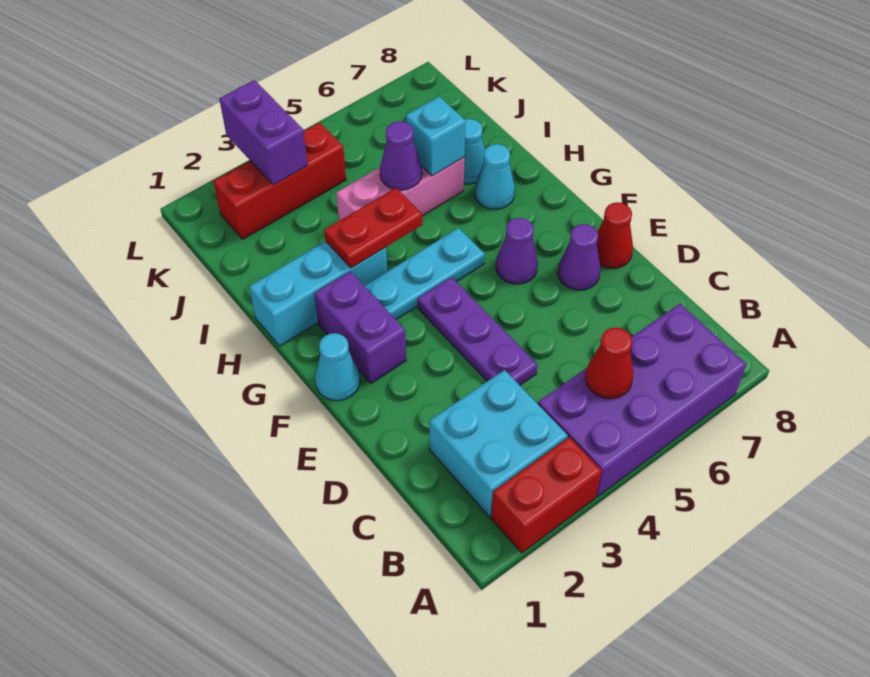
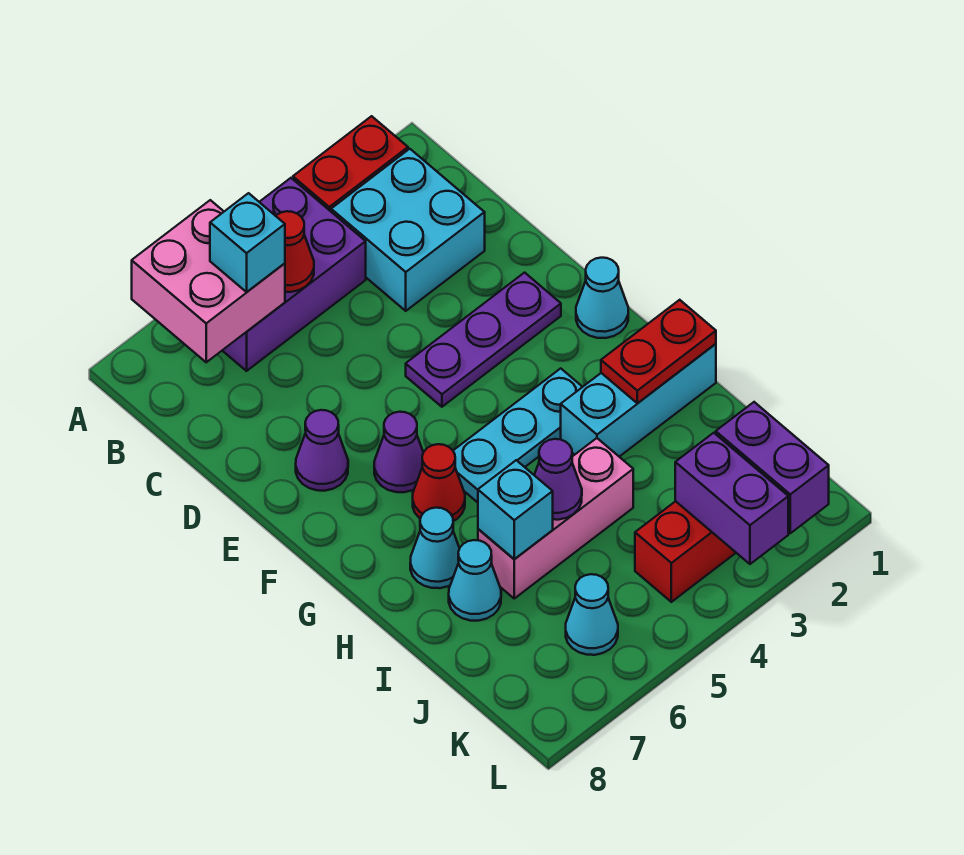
purple brick A4:B7 level 1 -> purple brick A4:B6 level 1
none -> pink brick A6:B7 level 2
none -> cyan brick B6 level 3
purple plate D4:F4 level 1 -> purple plate E2:E4 level 1
red cone E8 level 1 -> red cone G6 level 1
purple brick F2:G2 level 1 -> purple brick K2:L2 level 2
red plate H3:H4 level 2 -> red plate H1:H2 level 2
none -> cyan cone K6 level 1

